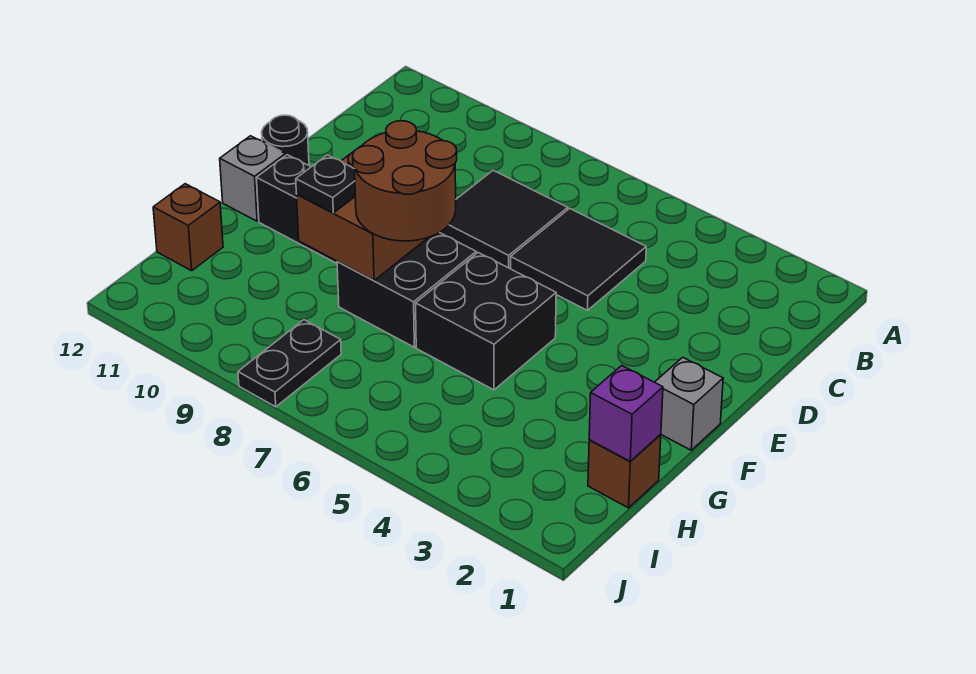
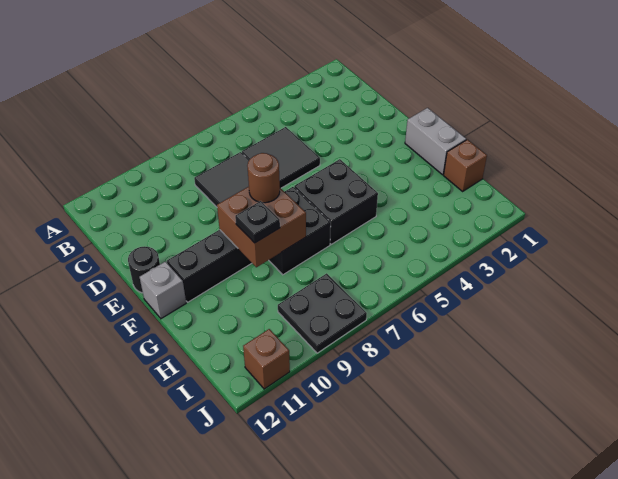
grey brick F1 level 1 -> grey brick F1:G1 level 1
brown round brick F7:G8 level 3 -> brown round brick F8 level 3
purple brick H1 level 2 -> none
brown brick H12 level 1 -> brown brick J11 level 1
black plate I8:J8 level 1 -> black plate I8:J9 level 1

